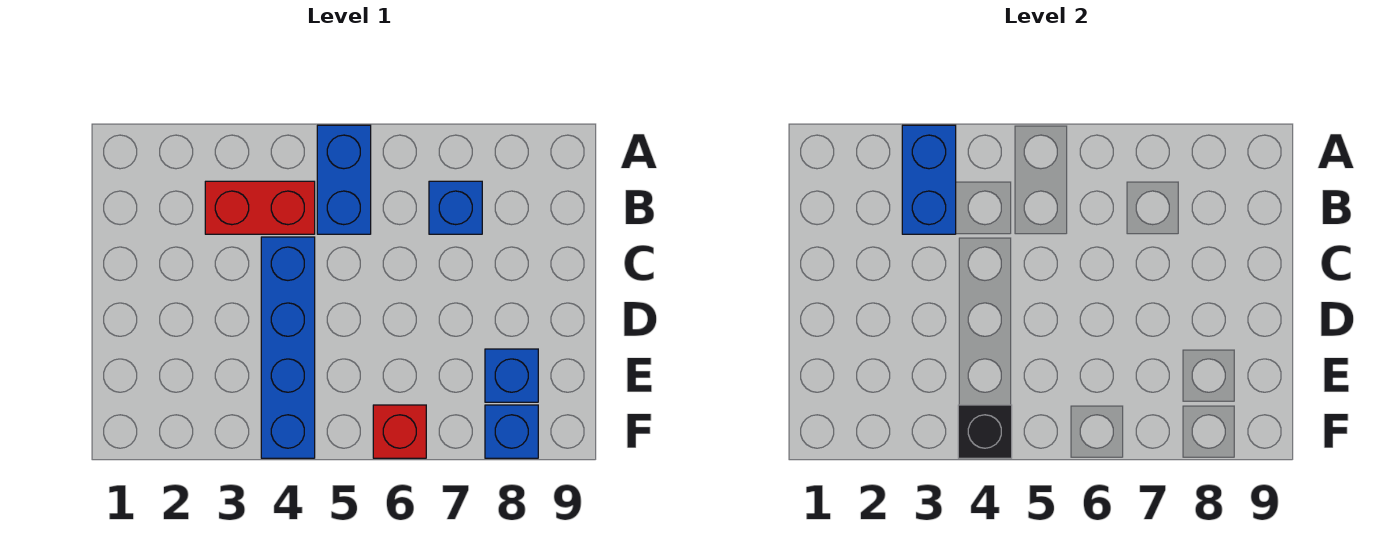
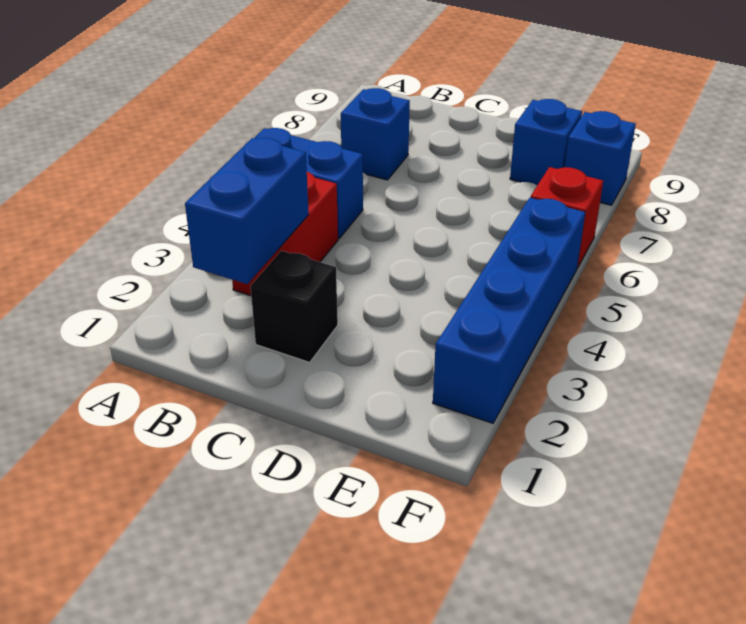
blue brick A3:B3 level 2 -> blue brick B2:B3 level 2
blue brick C4:F4 level 1 -> blue brick F2:F5 level 1
black brick F4 level 2 -> black brick C2 level 1

